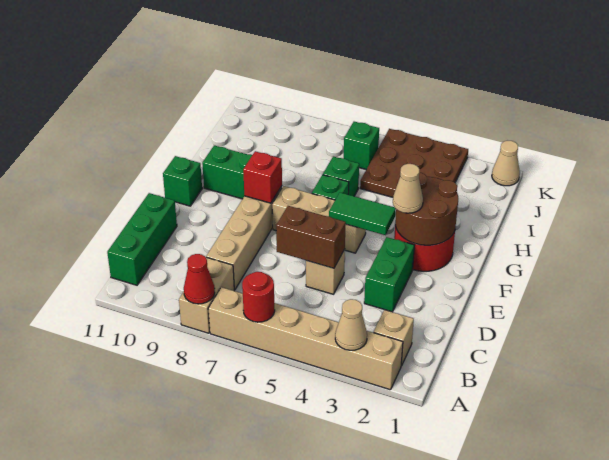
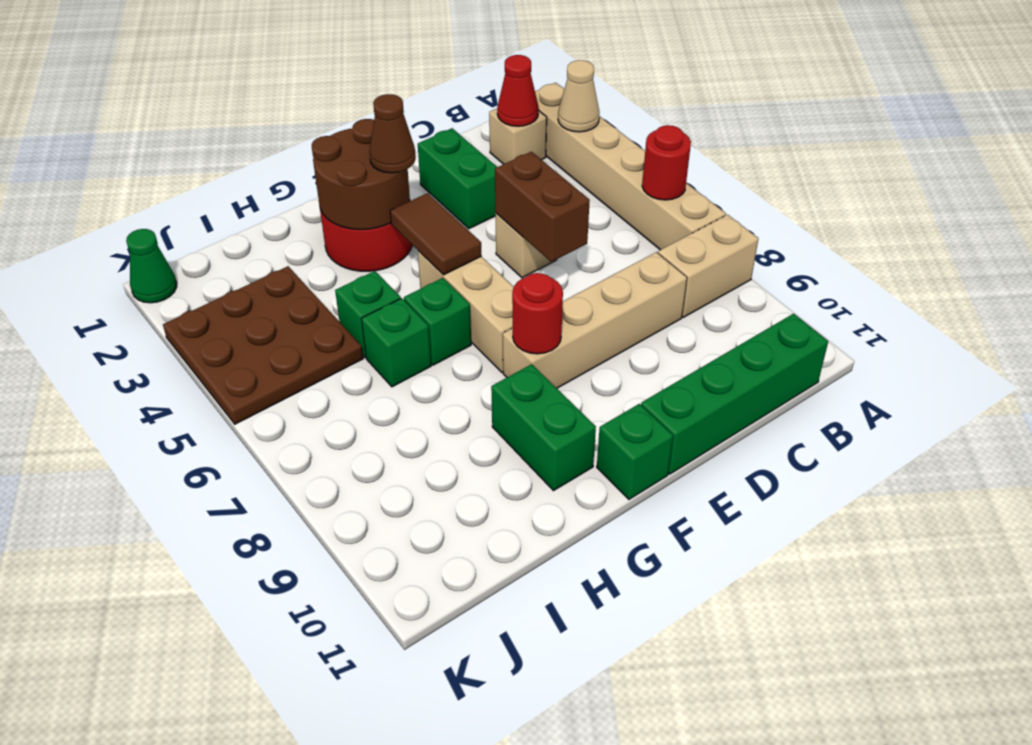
red cone A8 level 2 -> red cone B2 level 2
green brick B11:D11 level 1 -> green brick B11:E11 level 1
green brick D3:E3 level 1 -> green brick D2:D3 level 1
tan cone F3 level 3 -> brown cone F3 level 3
green tile F4:F5 level 2 -> brown tile F4:F5 level 2
red brick F8 level 2 -> red round brick F8 level 2
green brick J6 level 1 -> green brick H5 level 1
tan cone K1 level 1 -> green cone K1 level 1

